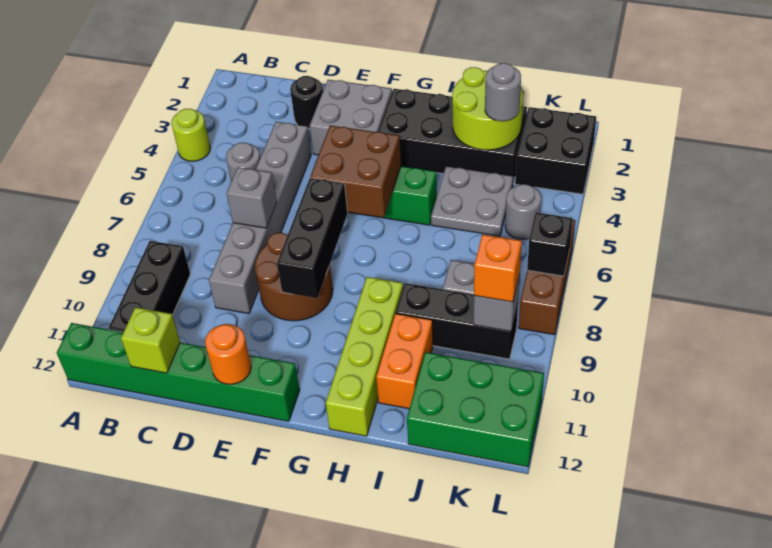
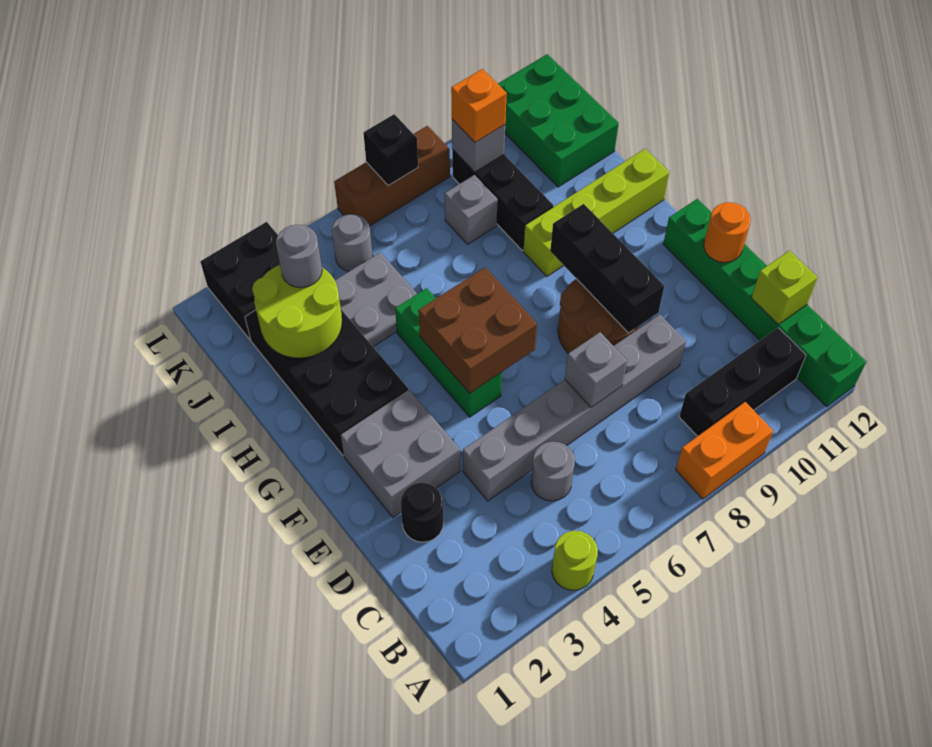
black brick F7:F9 level 2 -> black brick E9:G9 level 2
orange brick I10:I11 level 1 -> orange brick A8:A9 level 1

